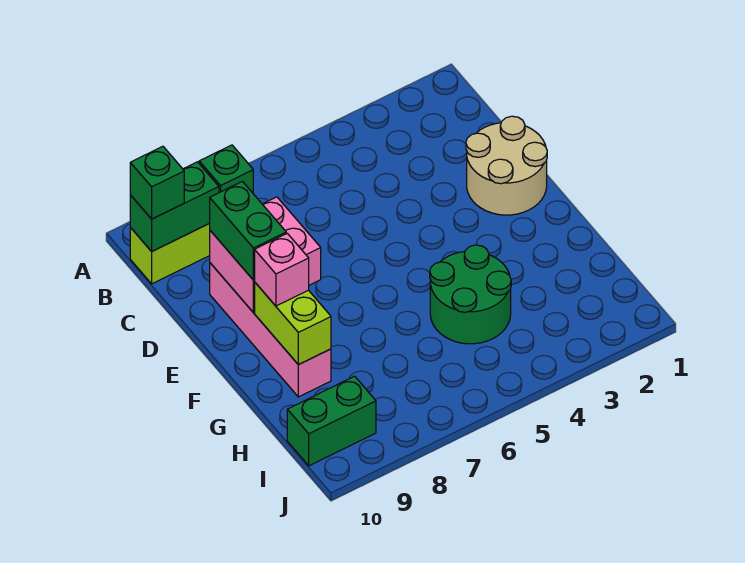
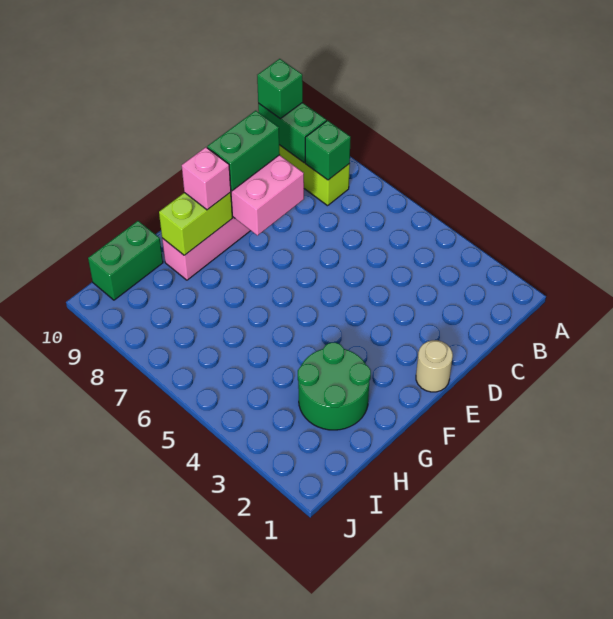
tan round brick D1:E2 level 1 -> tan round brick E1 level 1
green round brick G4:H5 level 1 -> green round brick G2:H3 level 1
green brick I9:I10 level 1 -> green brick H10:I10 level 1

